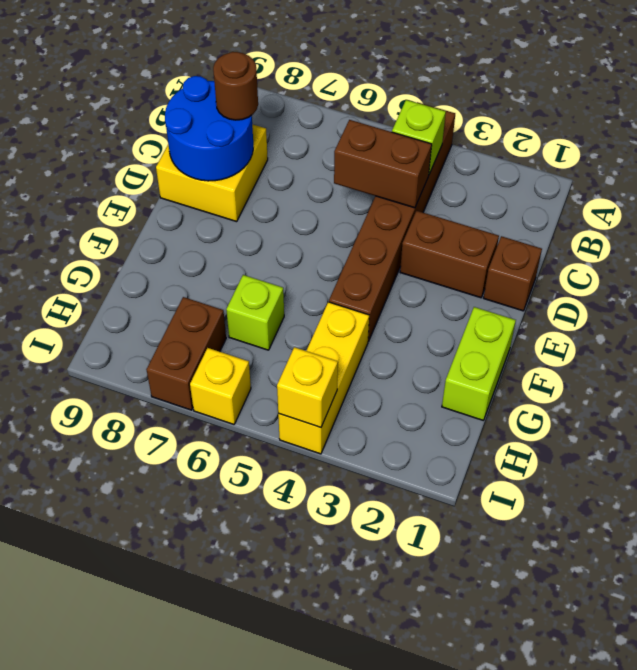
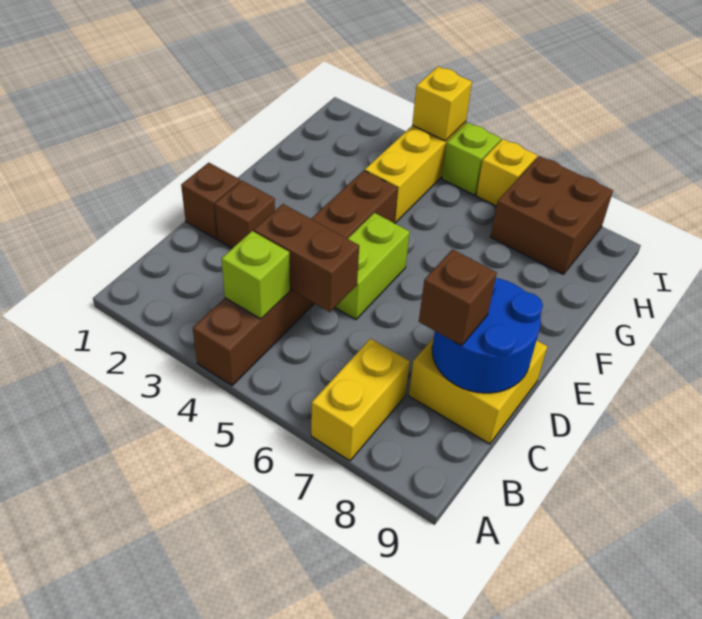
none -> yellow brick A7:B7 level 1
brown round brick C8 level 3 -> brown brick C8 level 3
brown brick D2:D3 level 1 -> brown brick D2 level 1
lime brick F1:G1 level 1 -> lime brick D5:E5 level 1
lime brick G6 level 1 -> lime brick I5 level 1
brown brick H7:I7 level 1 -> brown brick H7:I8 level 1

